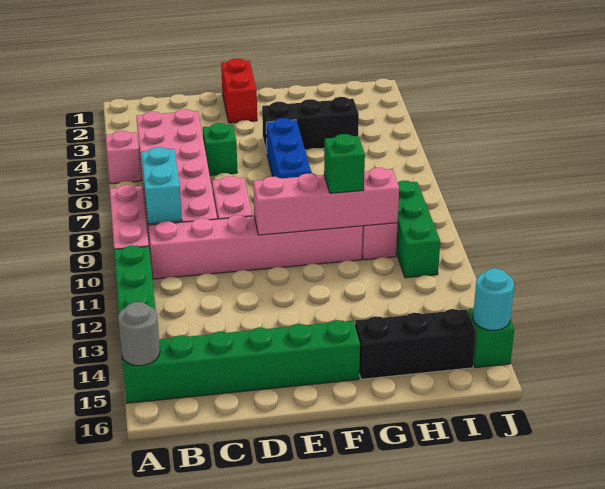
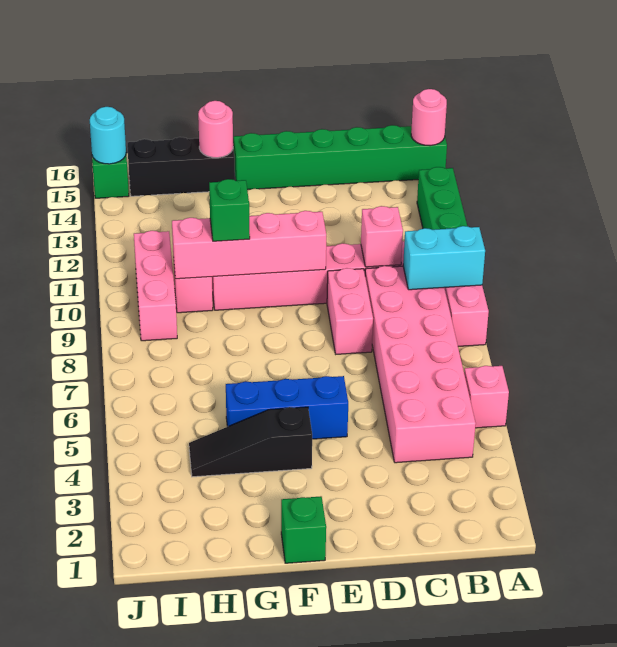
grey round brick A15 level 2 -> pink round brick A15 level 2
cyan brick B8:B9 level 2 -> cyan brick A9:B9 level 2
none -> pink brick C10 level 2
green brick D5 level 1 -> green brick F1 level 1
red brick E1:E2 level 1 -> none
black brick F4:H4 level 1 -> black slope F4:H4 level 1 top F
blue brick F5:F7 level 1 -> blue brick E5:G5 level 1
none -> pink round brick G15 level 2
green brick I9:I11 level 1 -> pink brick I9:I11 level 1

